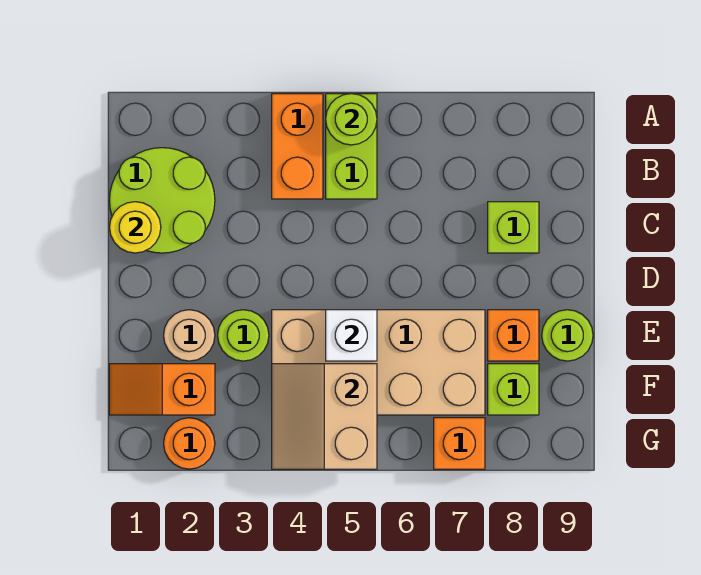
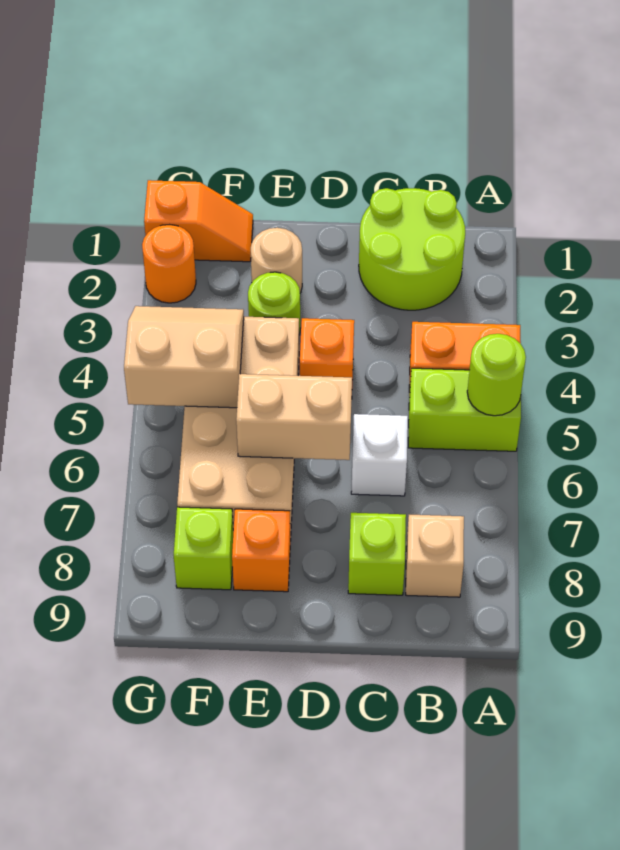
none -> tan brick B8 level 1
yellow round brick C1 level 2 -> none
none -> tan brick D6:E6 level 2
white brick E5 level 2 -> white brick C6 level 1
lime round brick E9 level 1 -> none
orange slope F1:F2 level 1 top 2 -> orange slope F1:G1 level 1 top G
orange brick G7 level 1 -> orange brick D4 level 1

